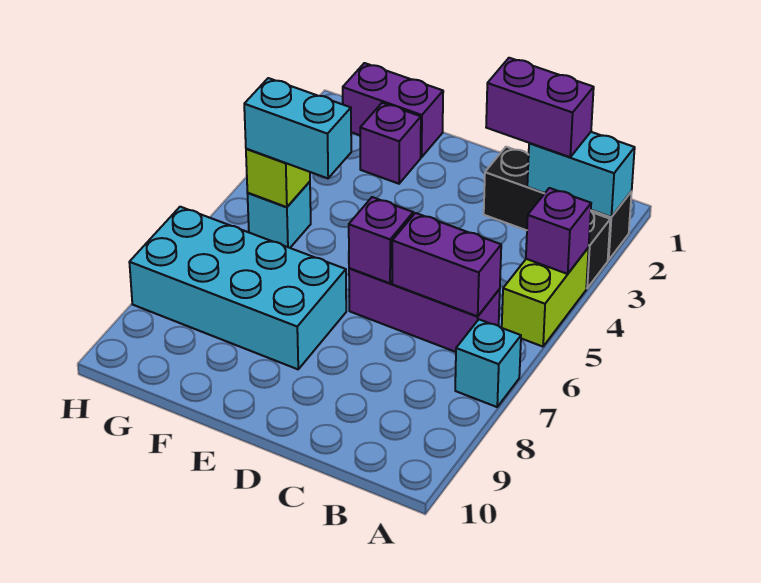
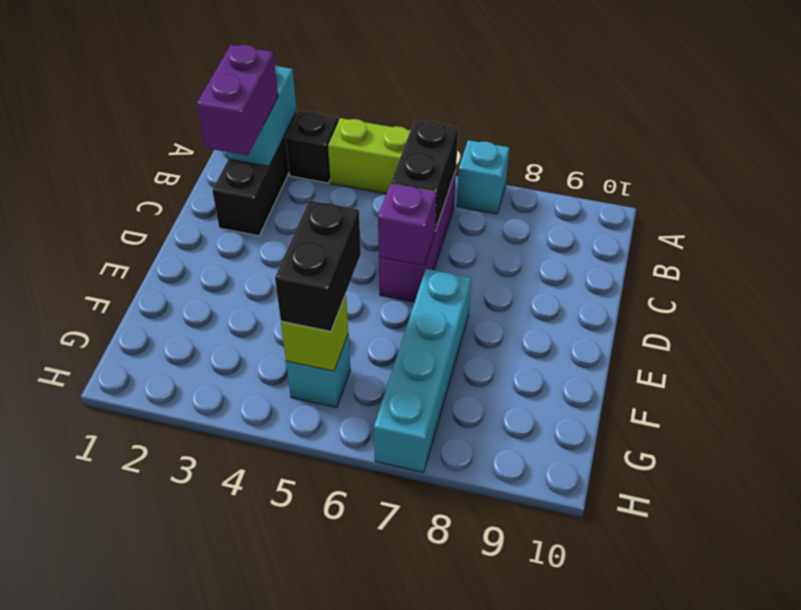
purple brick A4 level 2 -> none
purple brick B6:C6 level 2 -> black brick B6:C6 level 2
cyan brick E7:H8 level 1 -> cyan brick E7:H7 level 1
purple brick F1:G1 level 1 -> none
purple brick F2 level 1 -> none
cyan brick F5:G5 level 3 -> black brick F5:G5 level 3

